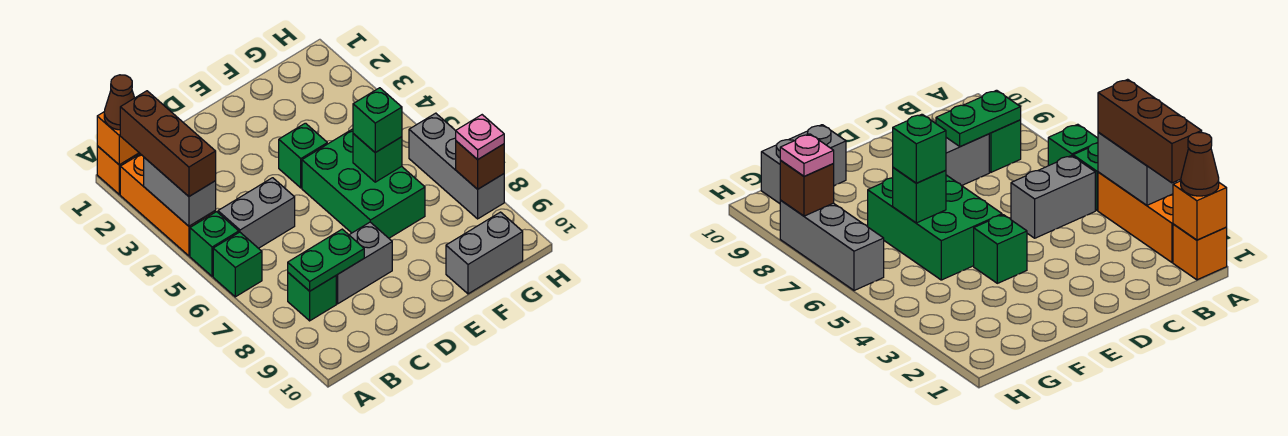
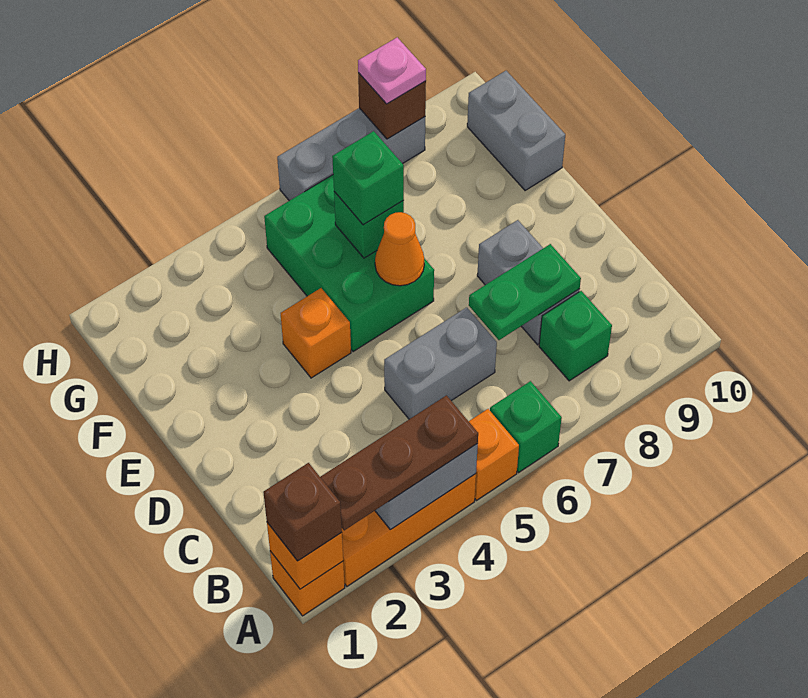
brown cone A1 level 3 -> brown brick A1 level 3
brown brick A2:A4 level 3 -> brown plate A2:A4 level 3
green brick A5 level 1 -> orange brick A5 level 1
grey brick B5:C5 level 1 -> grey brick C5:C6 level 1
green plate B8:C8 level 2 -> green plate C7:C8 level 2
green brick E4 level 1 -> orange brick E4 level 1
green brick E5:F7 level 1 -> green brick E5:G6 level 1
none -> orange cone E6 level 2

